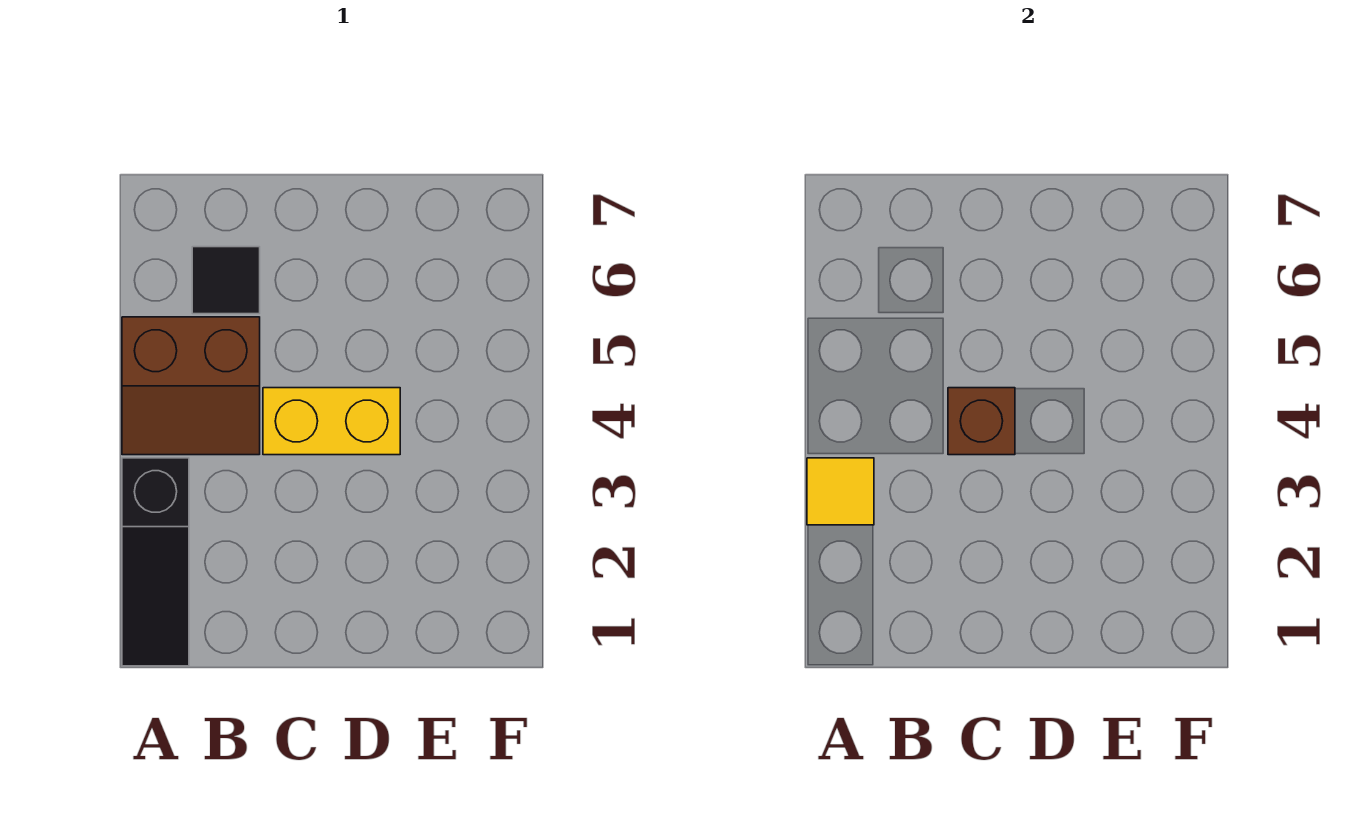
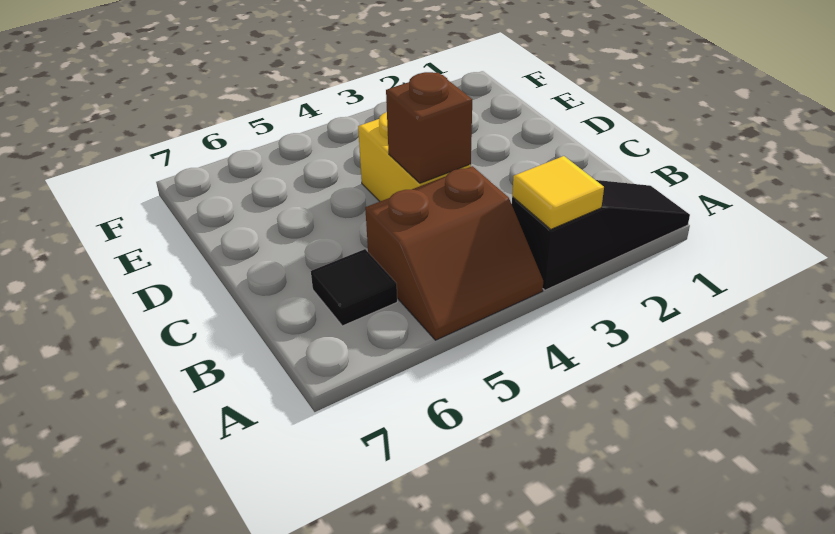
brown slope A4:B5 level 1 top 5 -> brown slope A4:B5 level 1 top B

